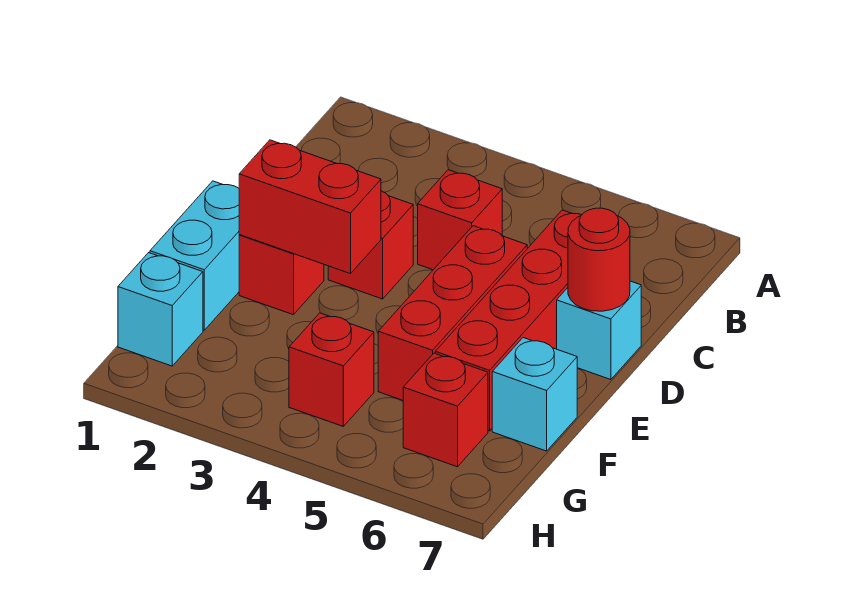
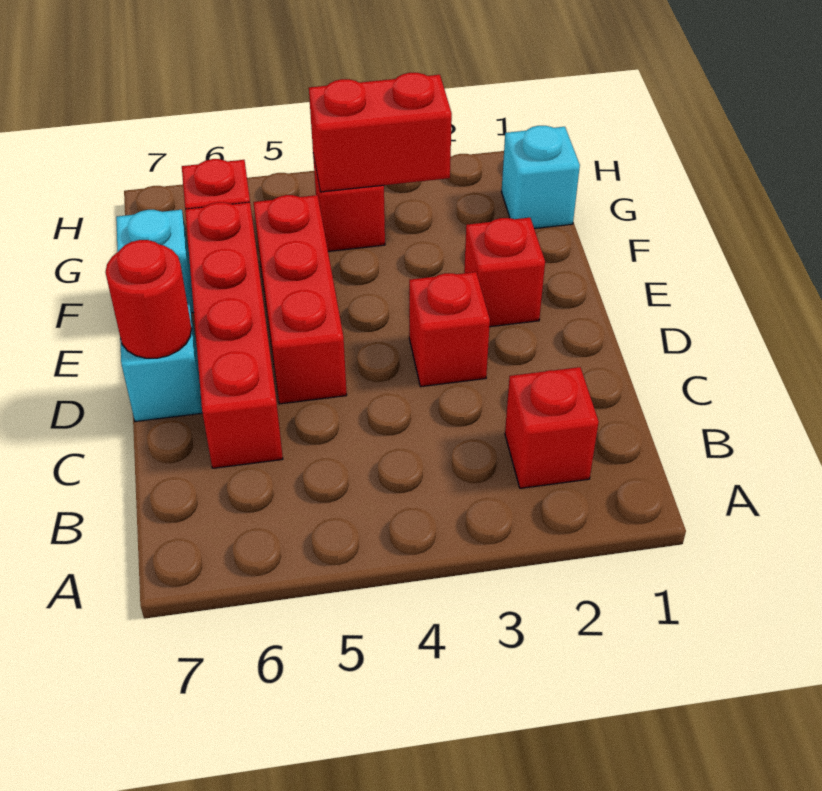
red brick C4 level 1 -> red brick B2 level 1
cyan brick E1:F1 level 1 -> none
red brick E2:E3 level 2 -> red brick G3:G4 level 2

